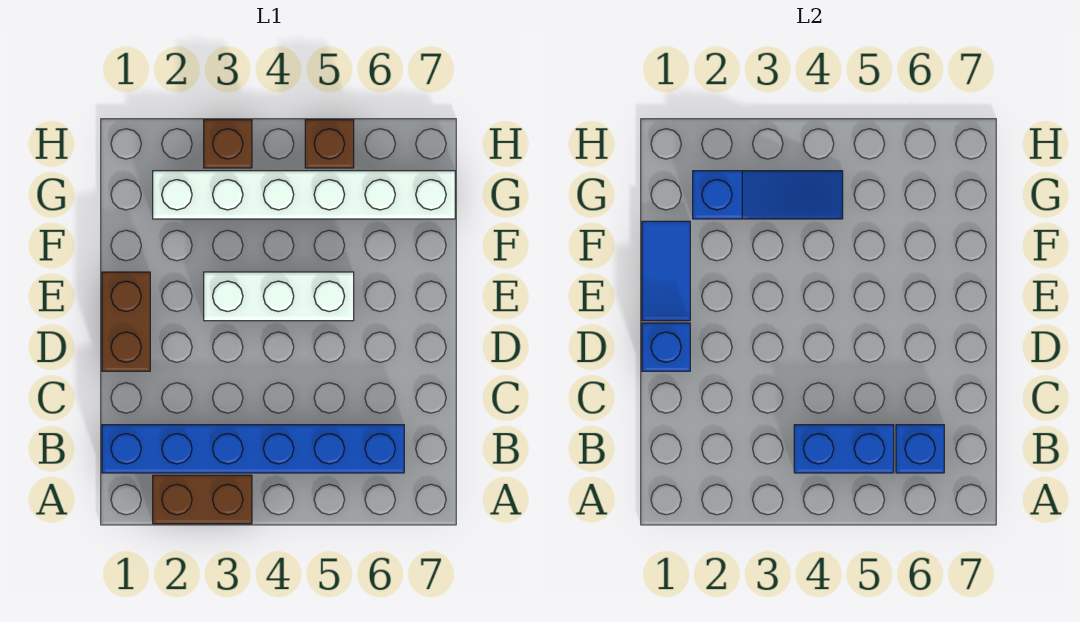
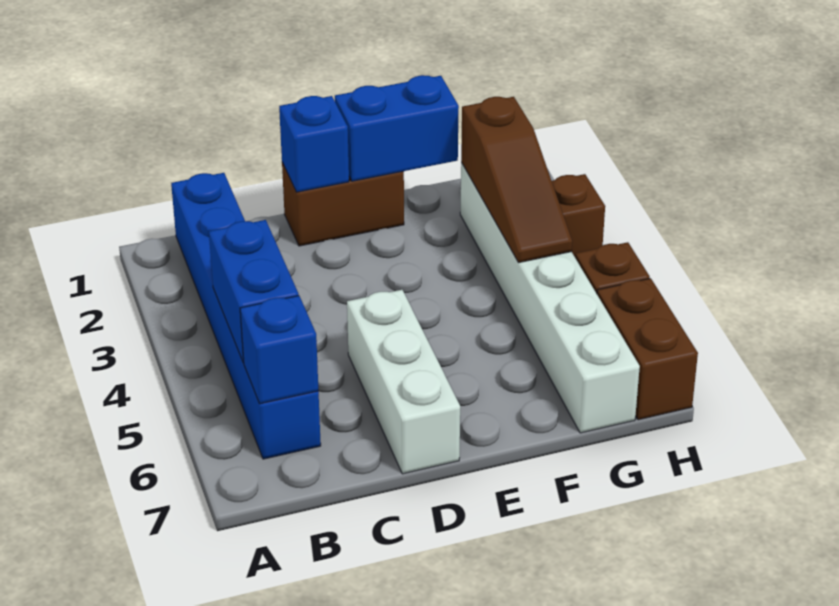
brown brick A2:A3 level 1 -> brown brick H6:H7 level 1
blue tile E1:F1 level 2 -> blue brick E1:F1 level 2
white brick E3:E5 level 1 -> white brick D5:D7 level 1
blue slope G2:G4 level 2 top 2 -> brown slope G2:G4 level 2 top 2

